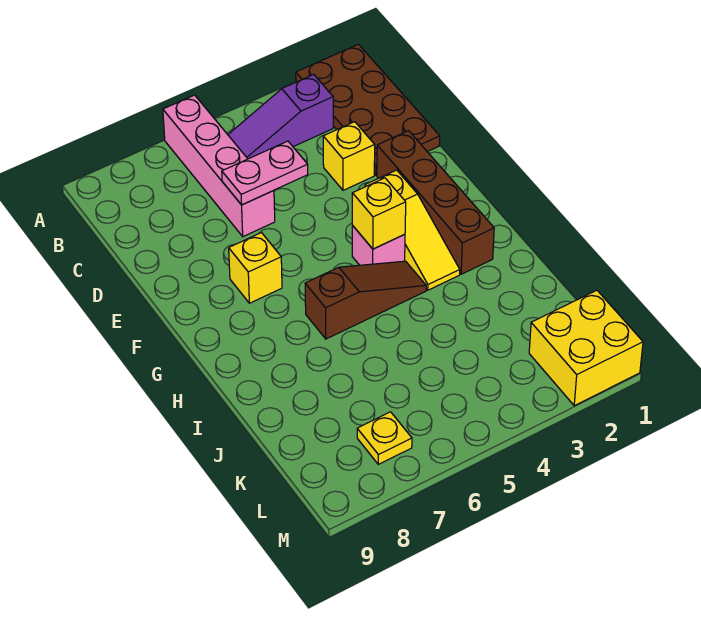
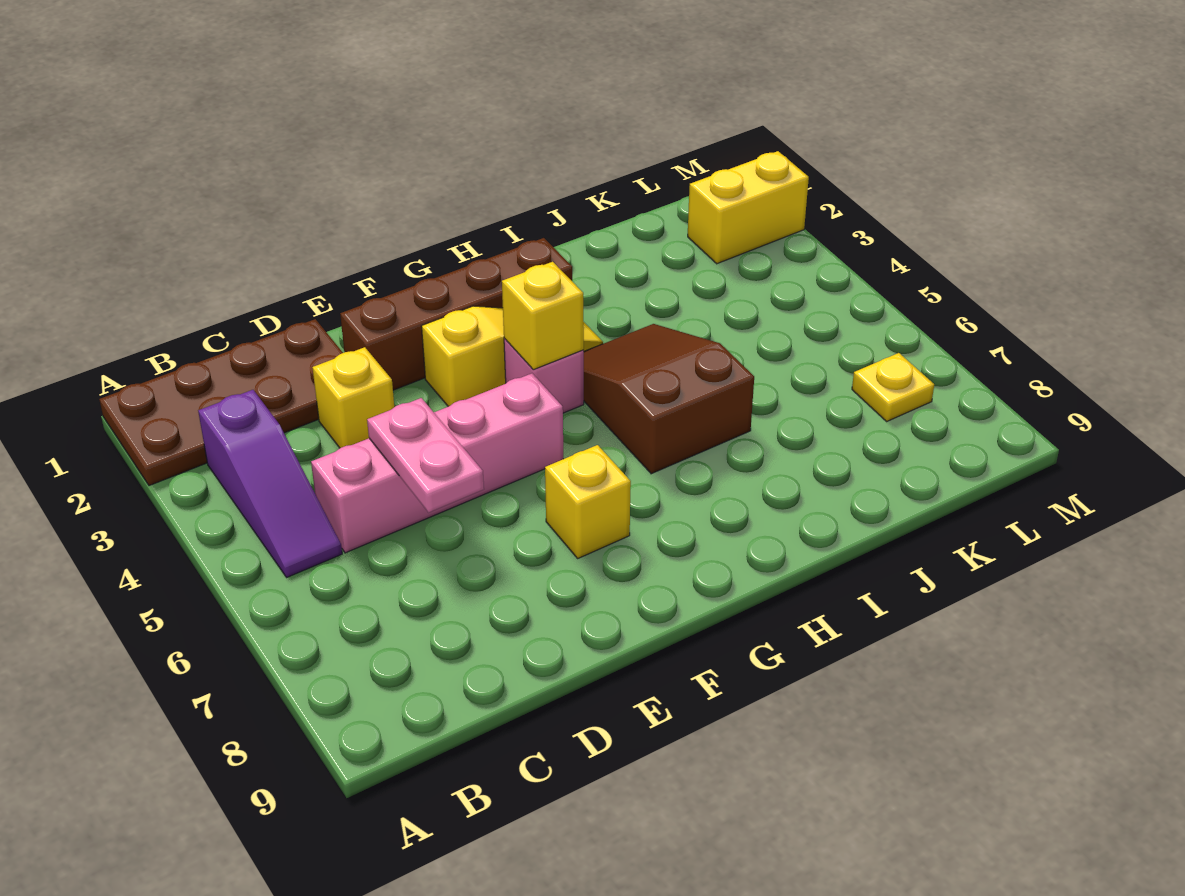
pink brick A6:D6 level 1 -> pink brick C5:F5 level 1
brown slope H4:H6 level 1 top 6 -> brown slope H4:I6 level 1 top 6
yellow brick L1:M2 level 1 -> yellow brick L2:M2 level 1

